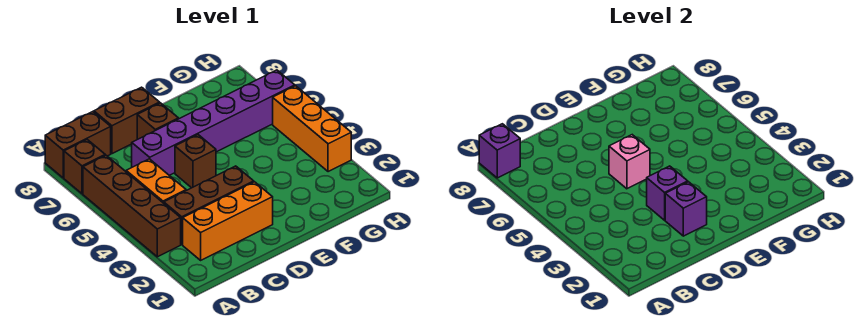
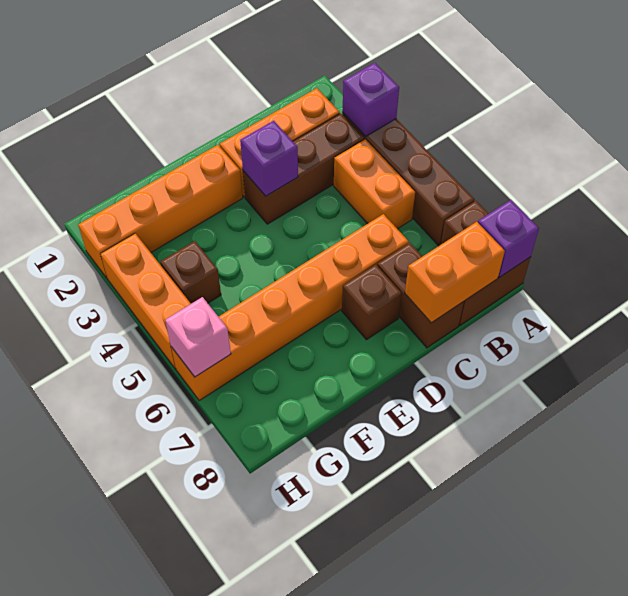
none -> orange brick B8:C8 level 2
purple brick C6:H6 level 1 -> orange brick C6:H6 level 1
brown brick C8:D8 level 1 -> brown brick C7:C8 level 1
purple brick D2 level 2 -> purple brick A3 level 2
brown brick D5 level 1 -> brown brick G4 level 1
pink brick D5 level 2 -> pink brick H6 level 2
none -> orange brick E2:H2 level 1

